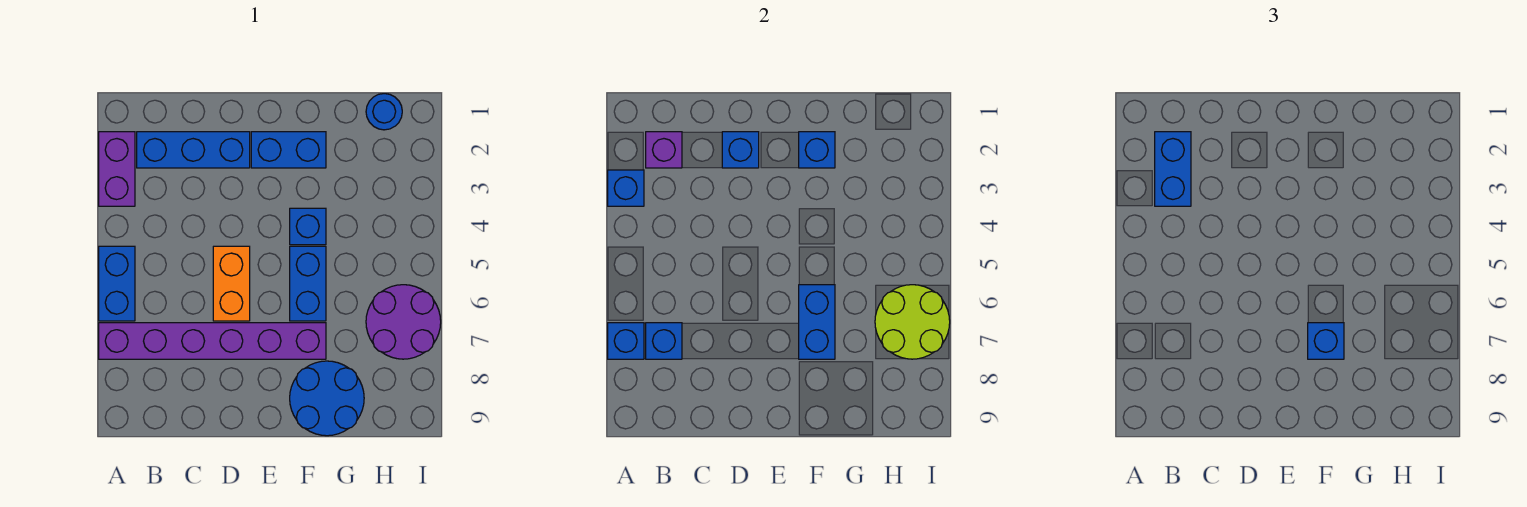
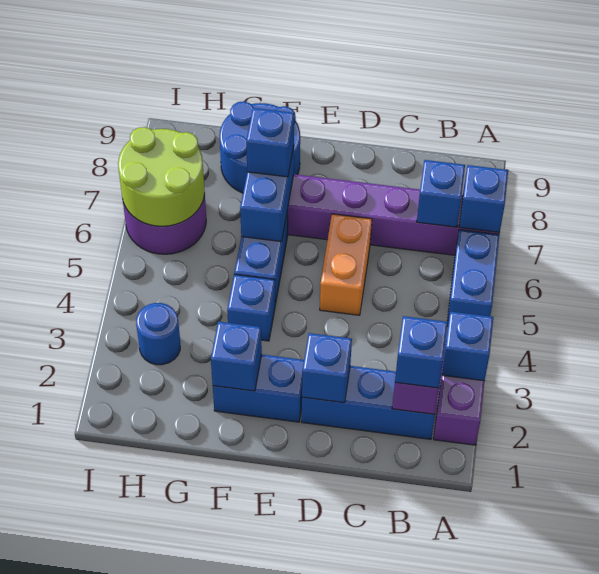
blue brick B2:B3 level 3 -> blue brick B2 level 3
blue round brick H1 level 1 -> blue round brick H3 level 1

